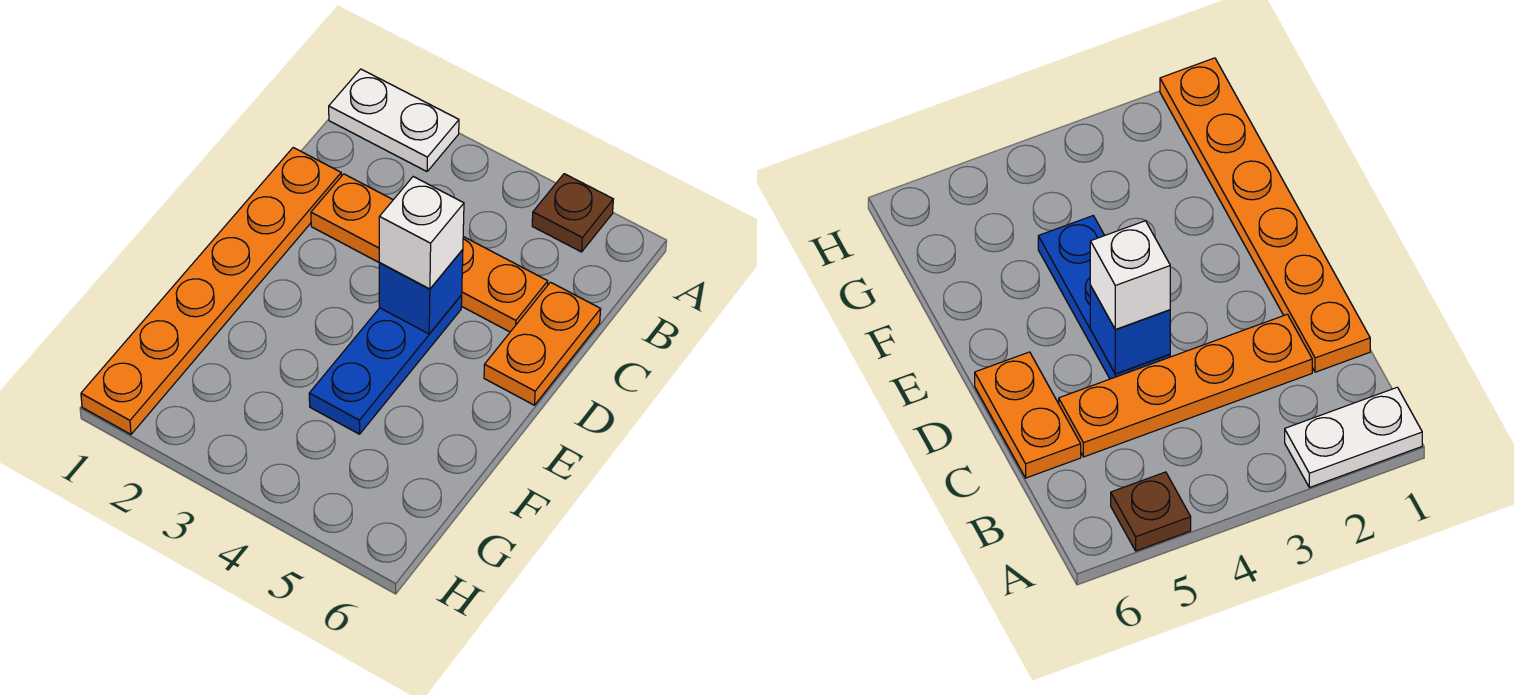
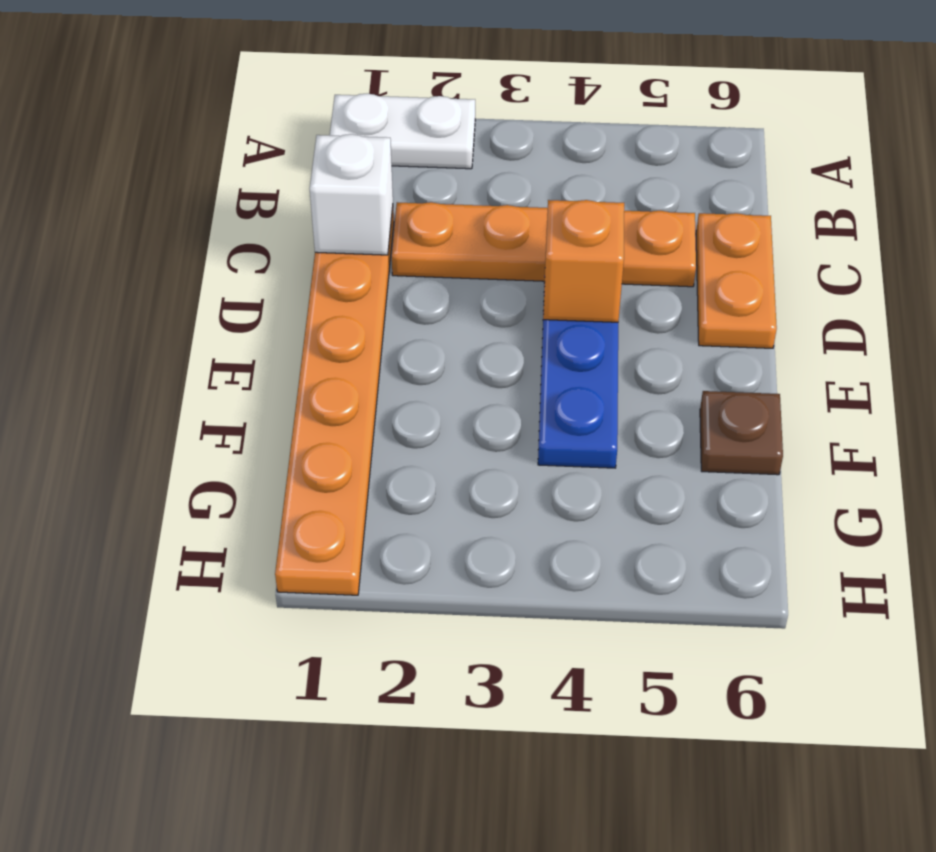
brown plate A5 level 1 -> brown plate F6 level 1
blue brick D4 level 2 -> orange brick D4 level 2
white brick D4 level 3 -> white brick C1 level 2

